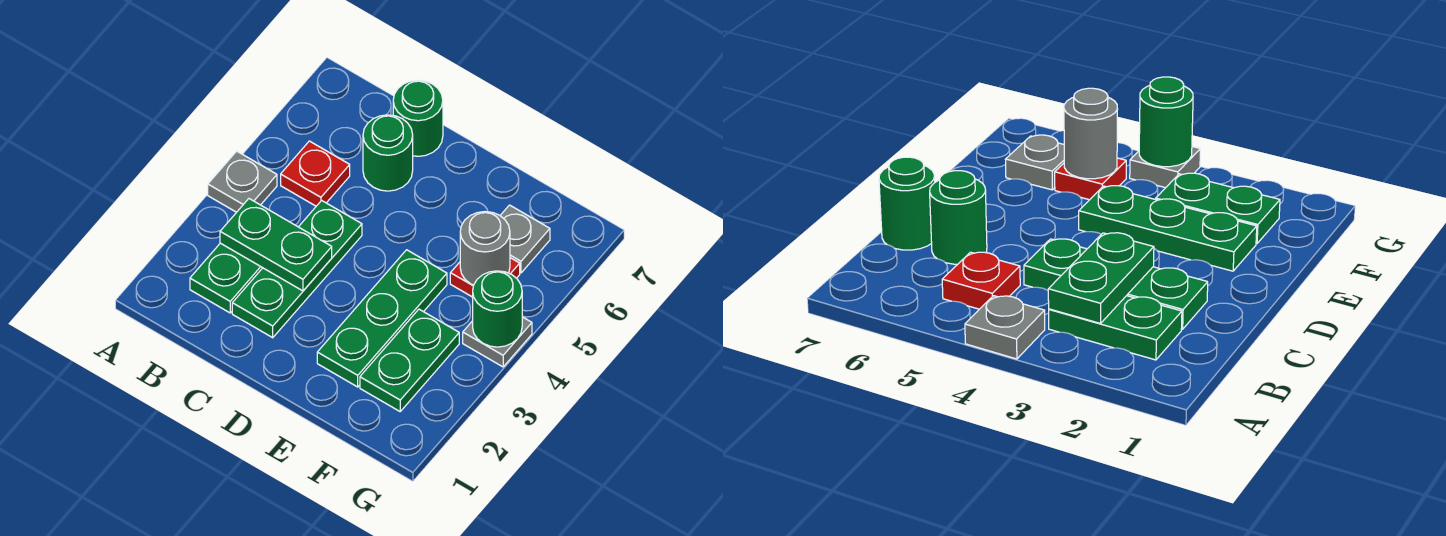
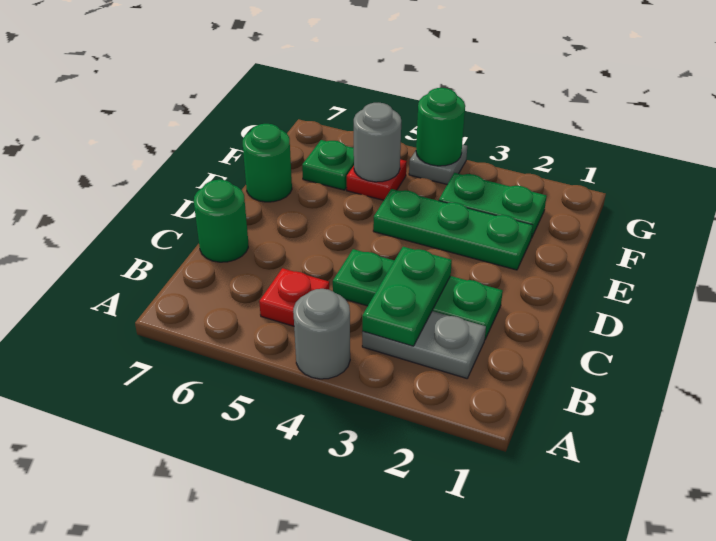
grey plate A4 level 1 -> grey round brick A4 level 1
green plate B2:B3 level 1 -> grey plate B2:B3 level 1
green round brick C6 level 1 -> green round brick E7 level 1
grey plate F6 level 1 -> green plate F6 level 1

